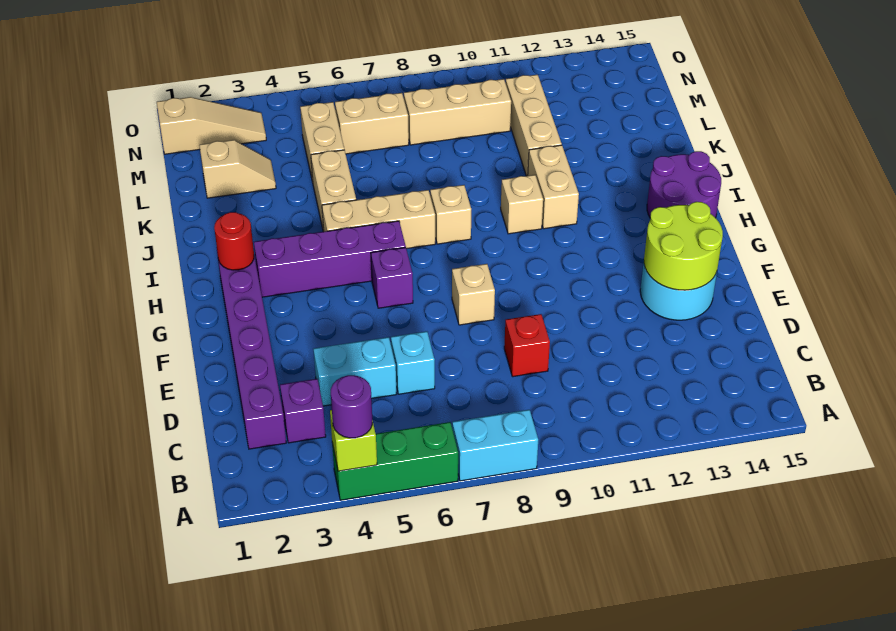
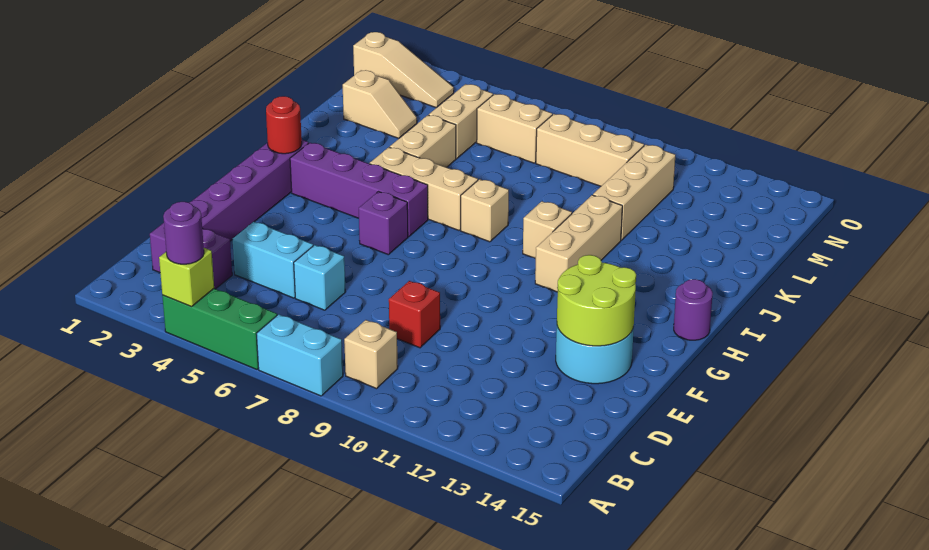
tan brick F8 level 1 -> tan brick B9 level 1
purple round brick H14:I15 level 1 -> purple round brick H15 level 1
tan brick I11:J11 level 1 -> tan brick H11:J11 level 1

